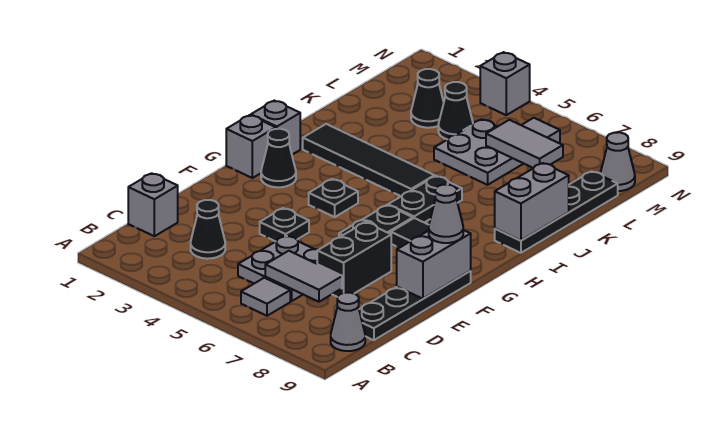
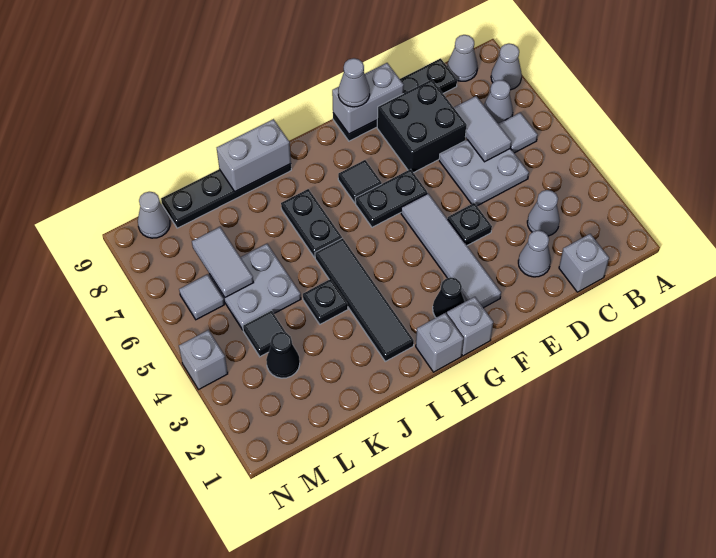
none -> grey cone A8 level 1
none -> grey cone B7 level 1
black cone C3 level 1 -> grey cone C3 level 1
none -> grey cone D2 level 1
black brick D7:E7 level 1 -> black brick D7:E8 level 1
none -> grey tile F2:F5 level 1
black plate G4 level 1 -> black plate J4 level 1
black plate H6:I6 level 1 -> black plate I6:I7 level 1
black cone L4 level 1 -> black tile L4 level 1

